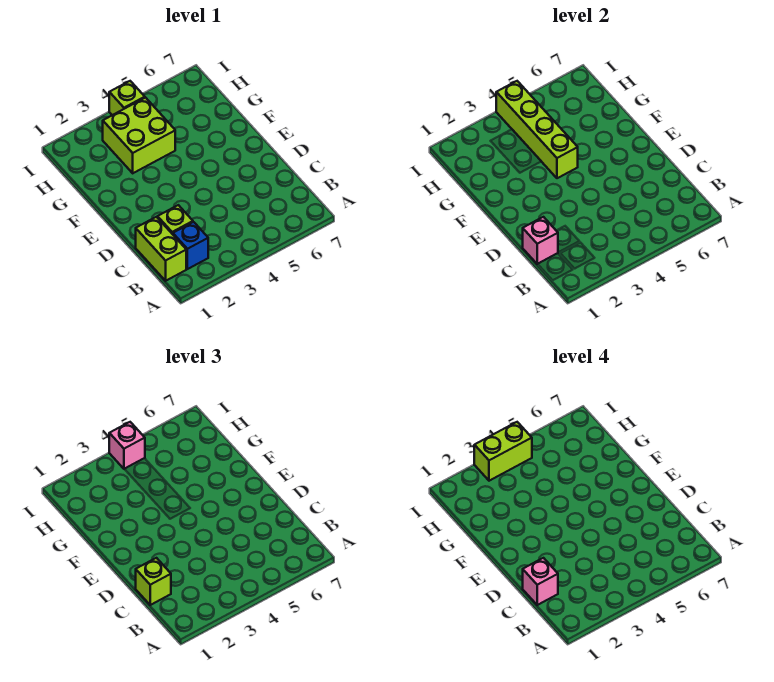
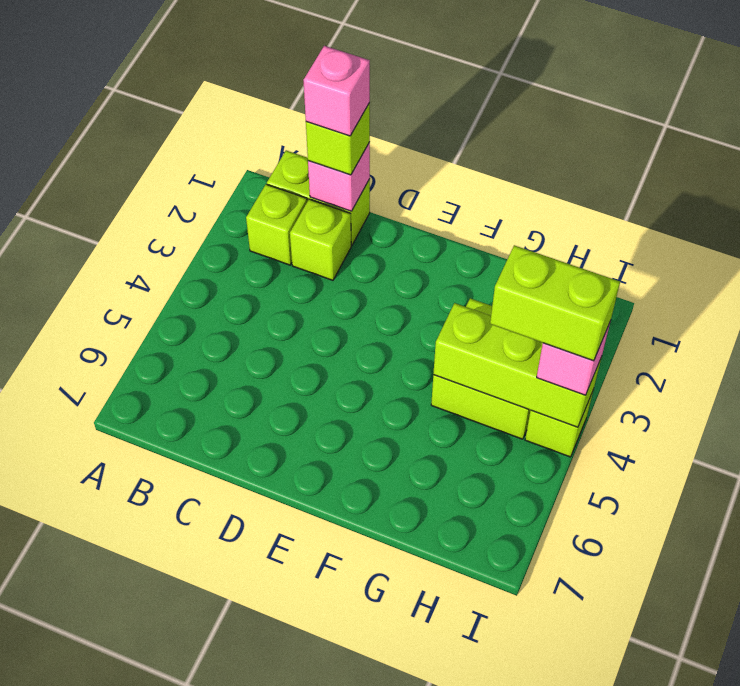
blue brick B2 level 1 -> lime brick B2 level 1
lime brick F4:I4 level 2 -> lime brick G4:I4 level 2
lime brick I3:I4 level 4 -> lime brick H4:I4 level 4

